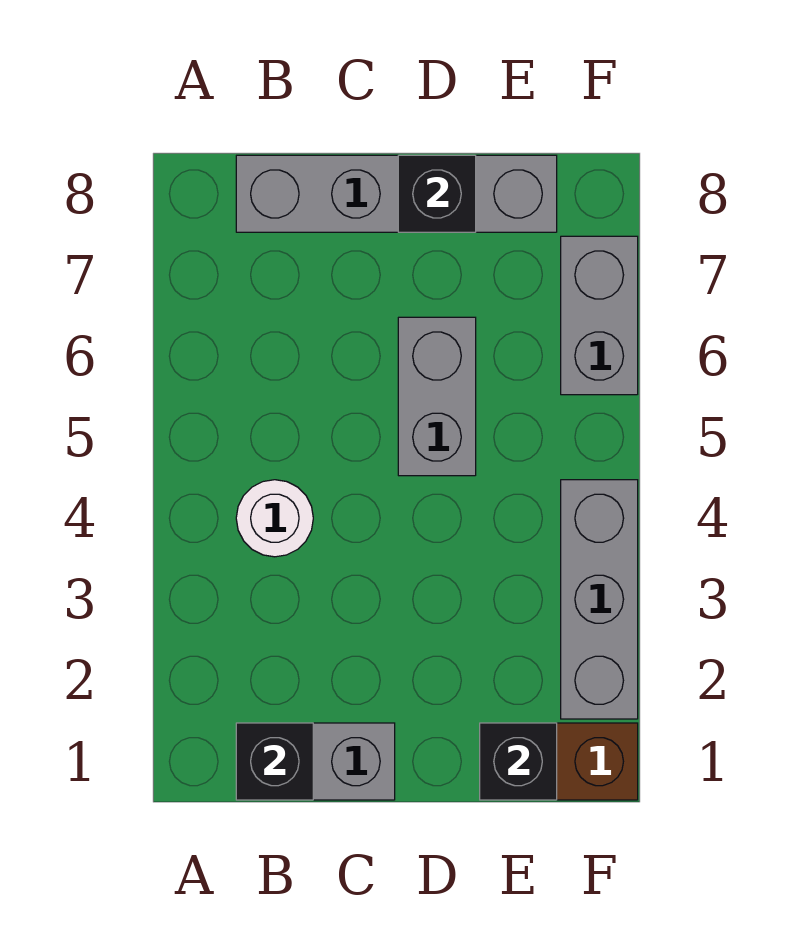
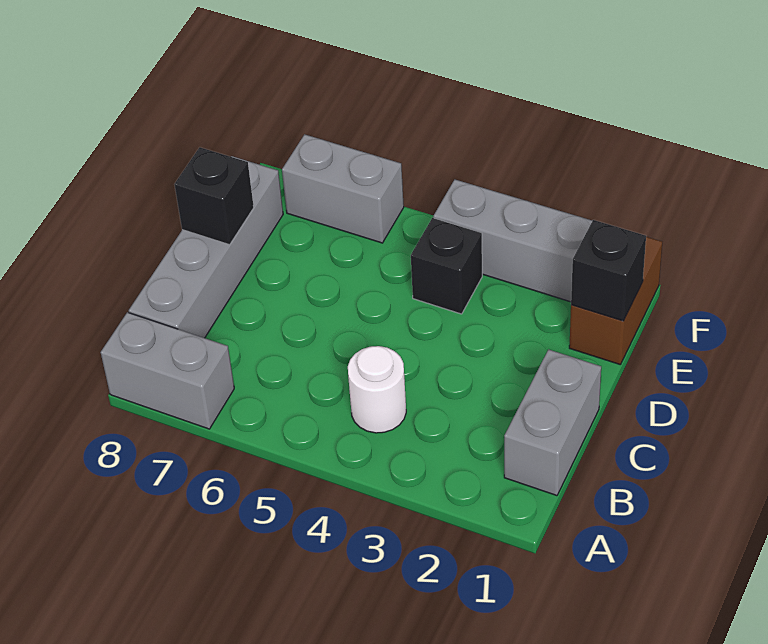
black brick B1 level 2 -> black brick E4 level 1
grey brick D5:D6 level 1 -> grey brick A7:A8 level 1

